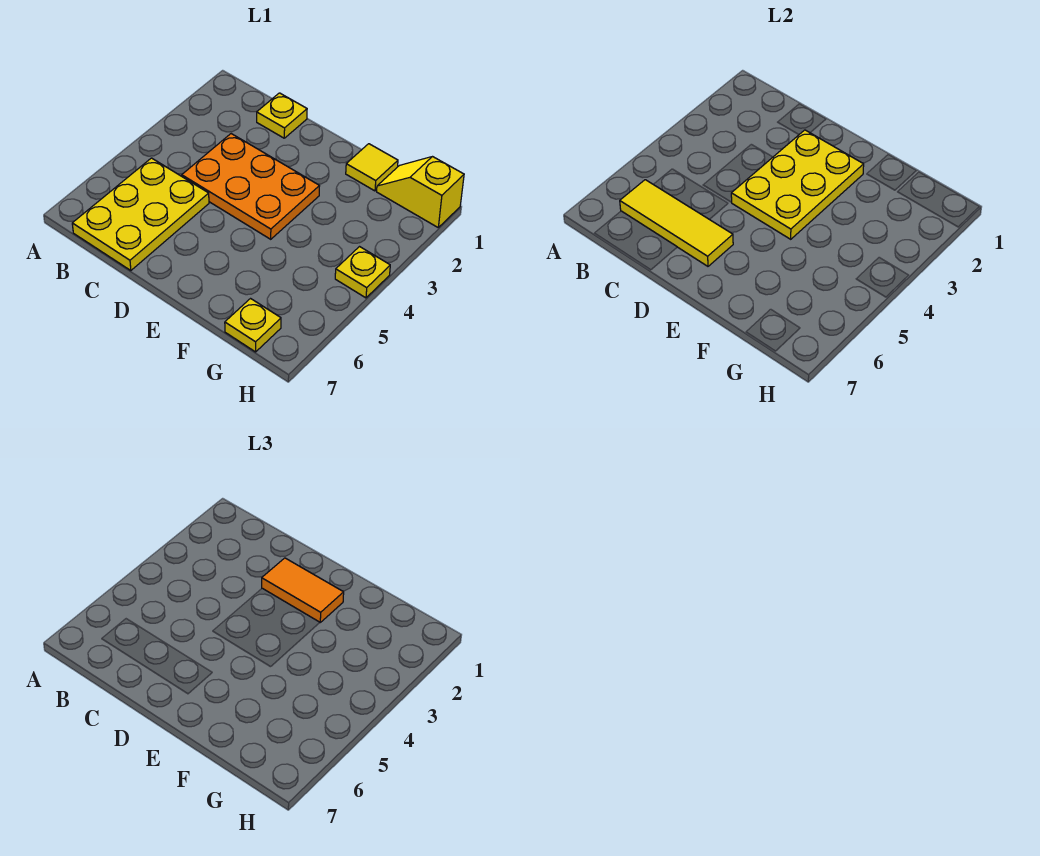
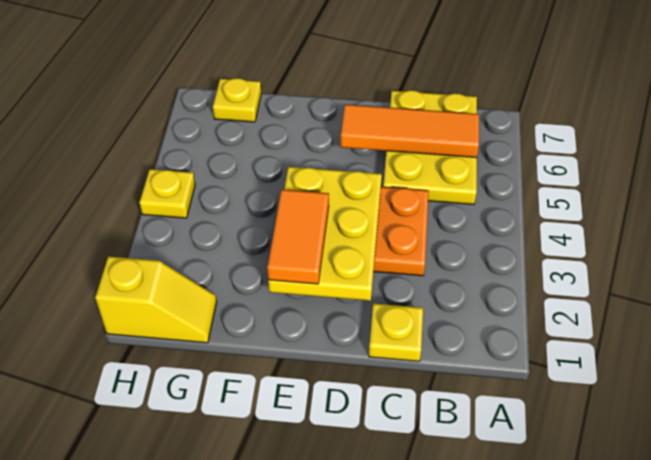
yellow tile B6:D6 level 2 -> orange tile B6:D6 level 2
orange tile D2:E2 level 3 -> orange tile E2:E3 level 3
yellow tile F1 level 1 -> none

